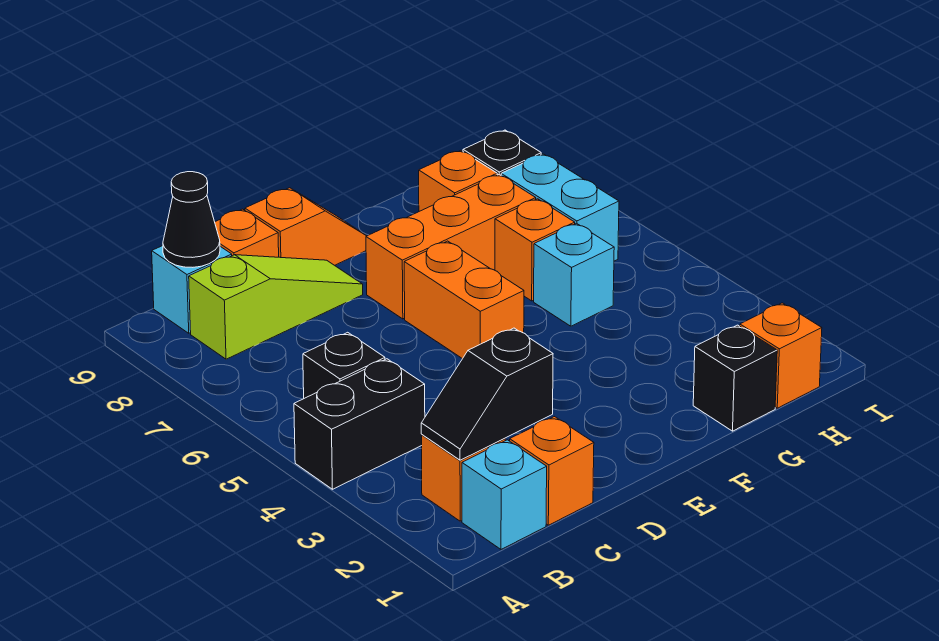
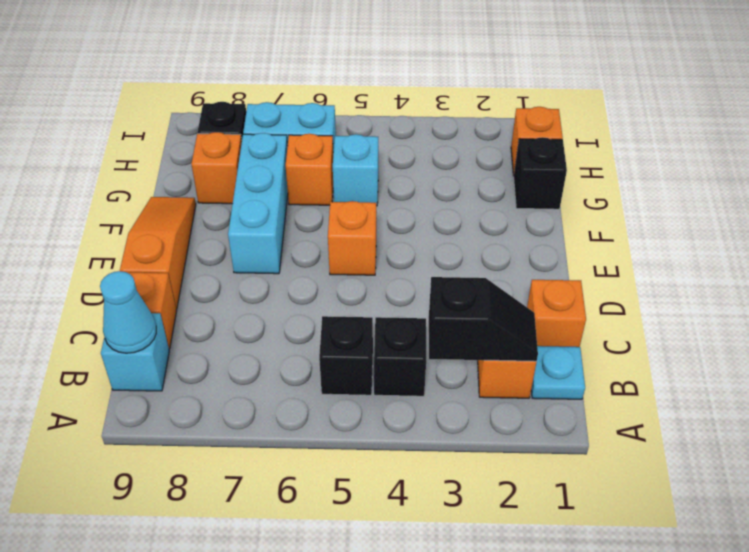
black brick A4:B4 level 1 -> black brick B4 level 1
cyan brick B1 level 1 -> cyan plate B1 level 1
black slope B2:C2 level 2 top C -> black slope B2:B3 level 2 top 3
lime slope B8:D8 level 1 top B -> none
black cone B9 level 2 -> cyan cone B9 level 2
orange slope D9:E9 level 1 top D -> orange slope D9:F9 level 1 top D
orange brick E5:E6 level 1 -> orange brick E5 level 1
orange brick E7:G7 level 1 -> cyan brick E7:G7 level 1

